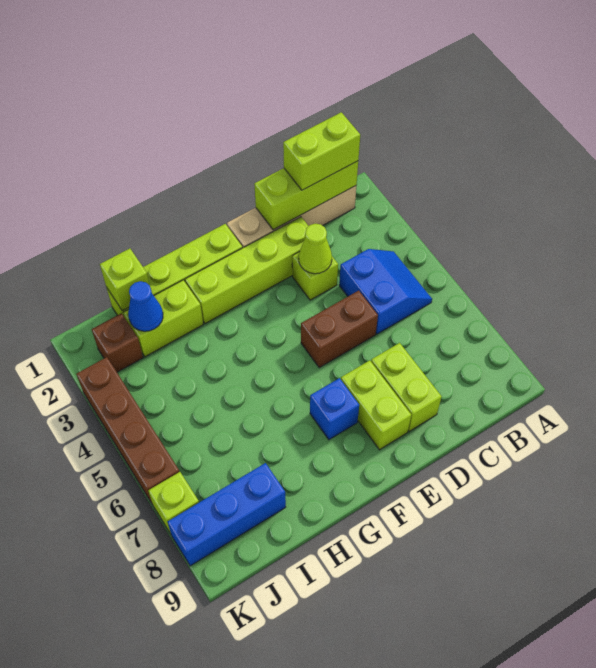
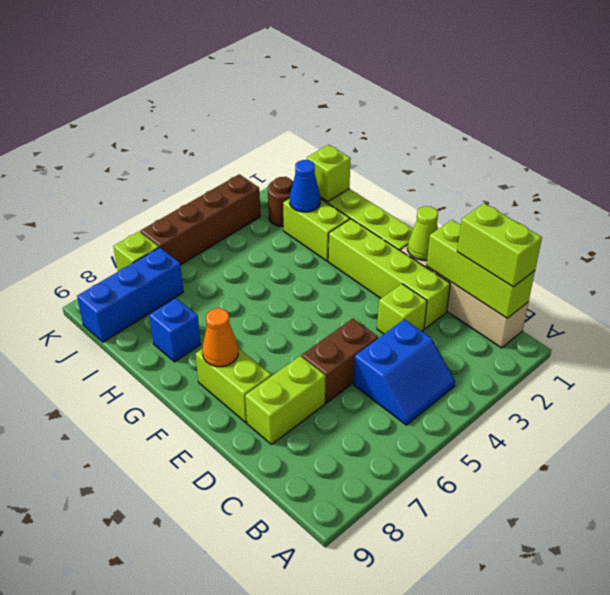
lime cone D3 level 2 -> lime cone E1 level 2
brown brick D5:E5 level 1 -> brown brick D5:D6 level 1
lime brick E7:E8 level 1 -> lime brick E8:F8 level 1
blue brick F7 level 1 -> blue brick H8 level 1
none -> orange cone F8 level 2
blue brick I8:K8 level 1 -> blue brick J7:J9 level 1
brown brick J2 level 1 -> brown round brick J2 level 1

